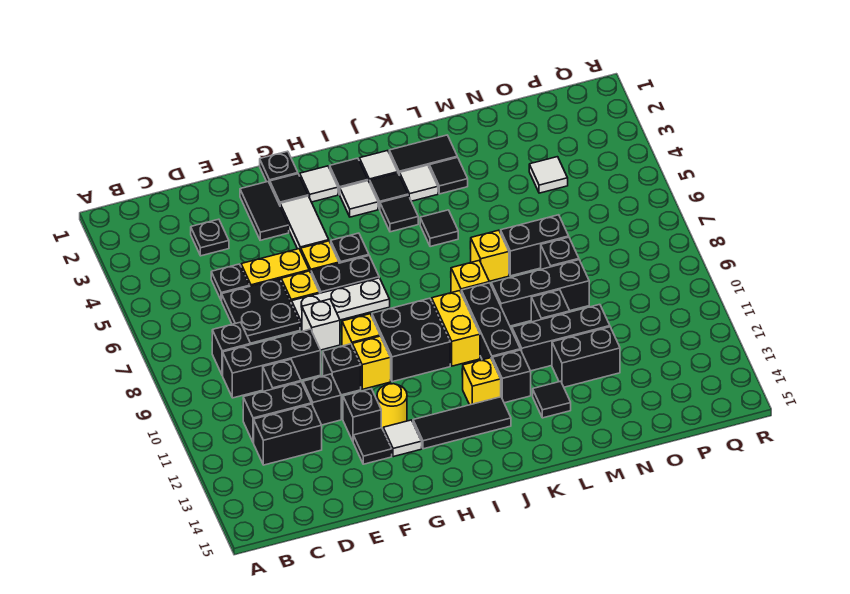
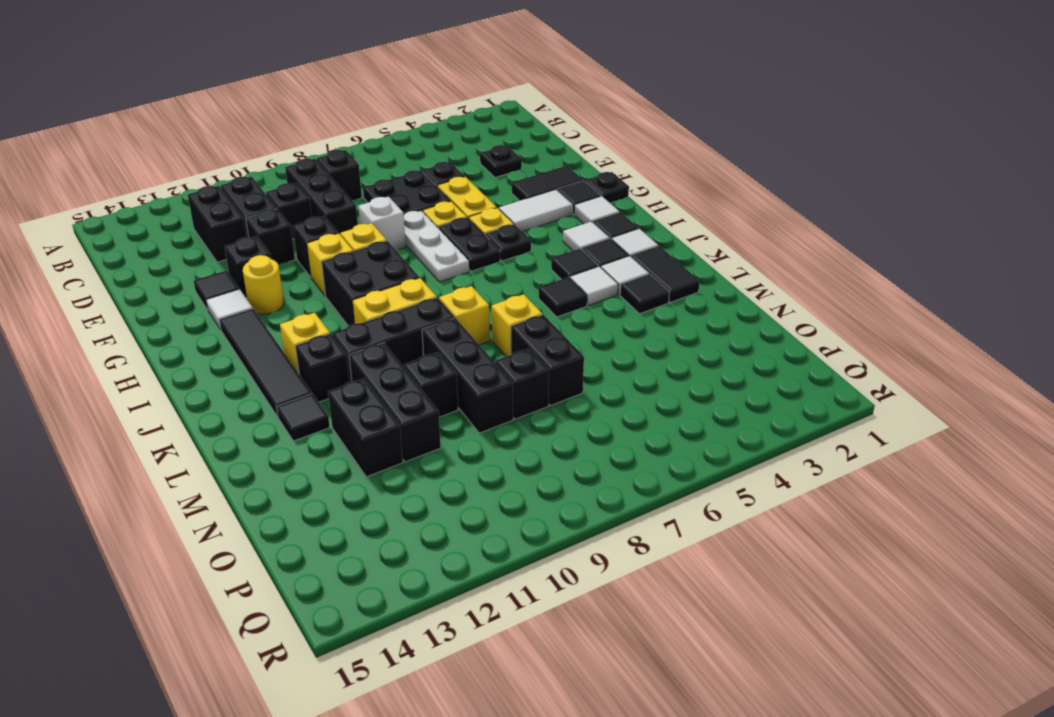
black tile H13:J13 level 1 -> black tile H13:K13 level 1
white tile O4 level 1 -> white tile K4 level 1

